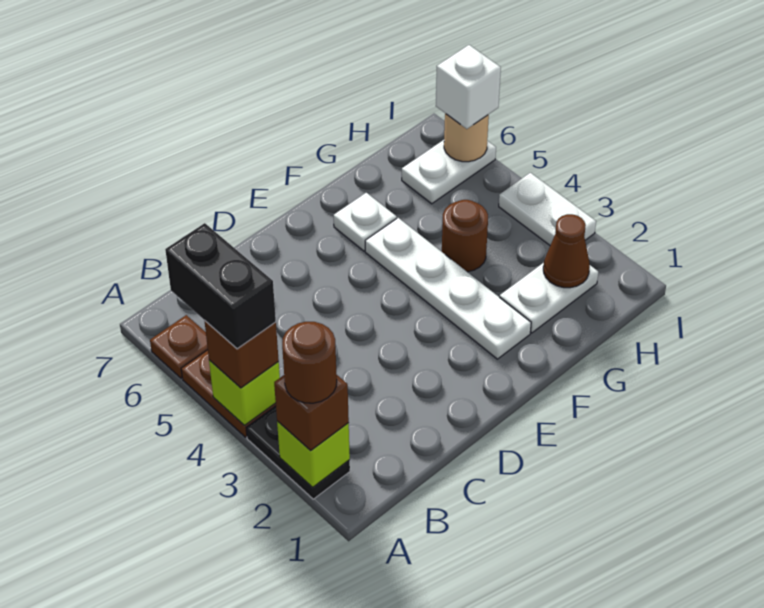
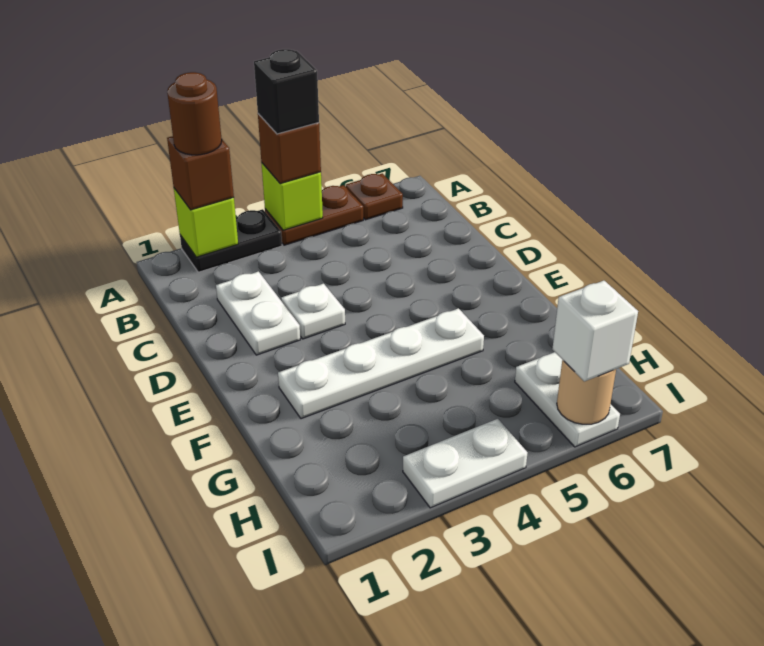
black brick A4:A5 level 4 -> black brick A4 level 4
white plate F6 level 1 -> white plate D3 level 1
white plate G2:H2 level 1 -> white plate C2:D2 level 1
brown round brick G4 level 1 -> none
brown cone H2 level 2 -> none

